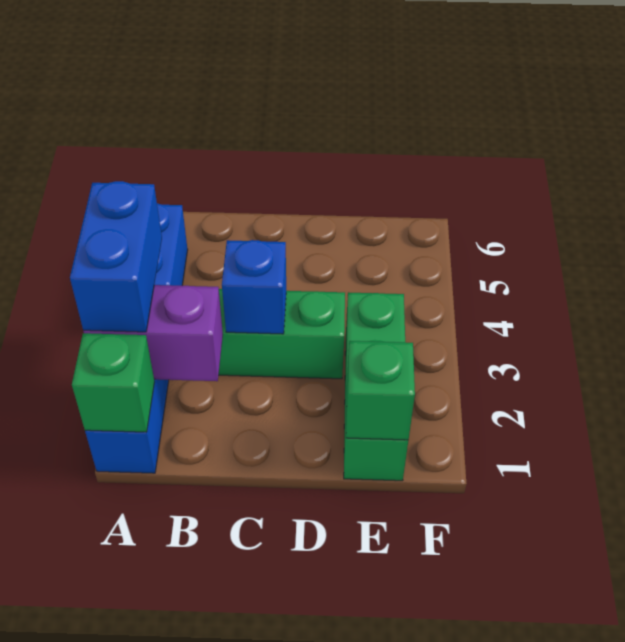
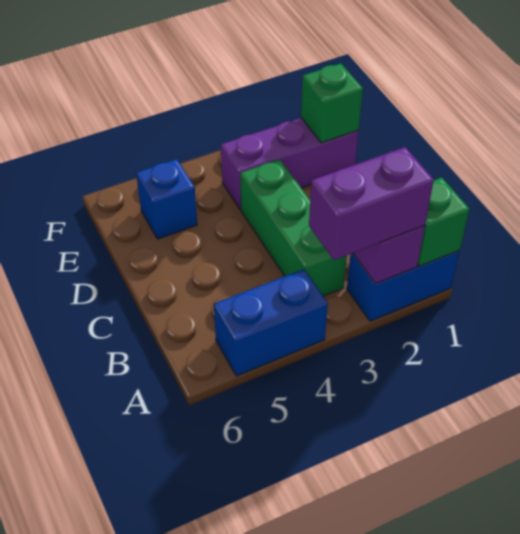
blue brick A2:A3 level 3 -> purple brick A2:A3 level 3
blue brick C3 level 2 -> blue brick E5 level 1
green brick E1:E3 level 1 -> purple brick E1:E3 level 1

